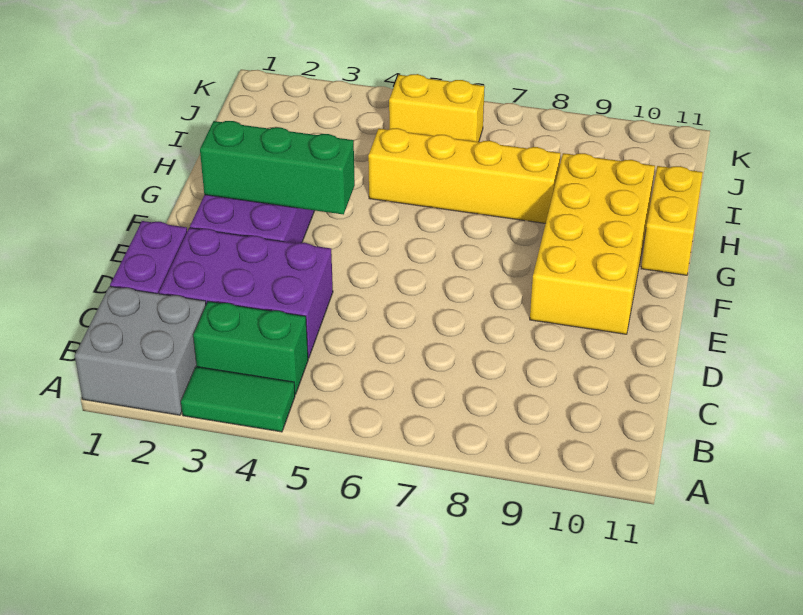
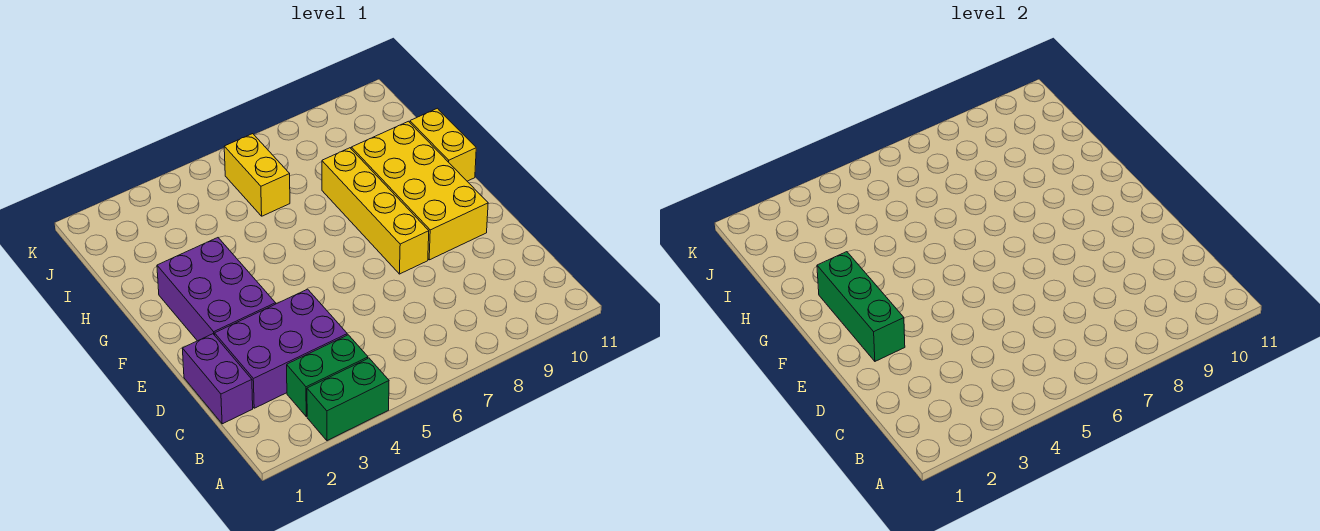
grey brick A1:B2 level 1 -> none
green tile A3:A4 level 1 -> green brick A3:A4 level 1
green brick F2:F4 level 2 -> green brick E2:G2 level 2
yellow brick H5:H8 level 1 -> yellow brick E8:H8 level 1
yellow brick J5:J6 level 1 -> yellow brick I6:J6 level 1

